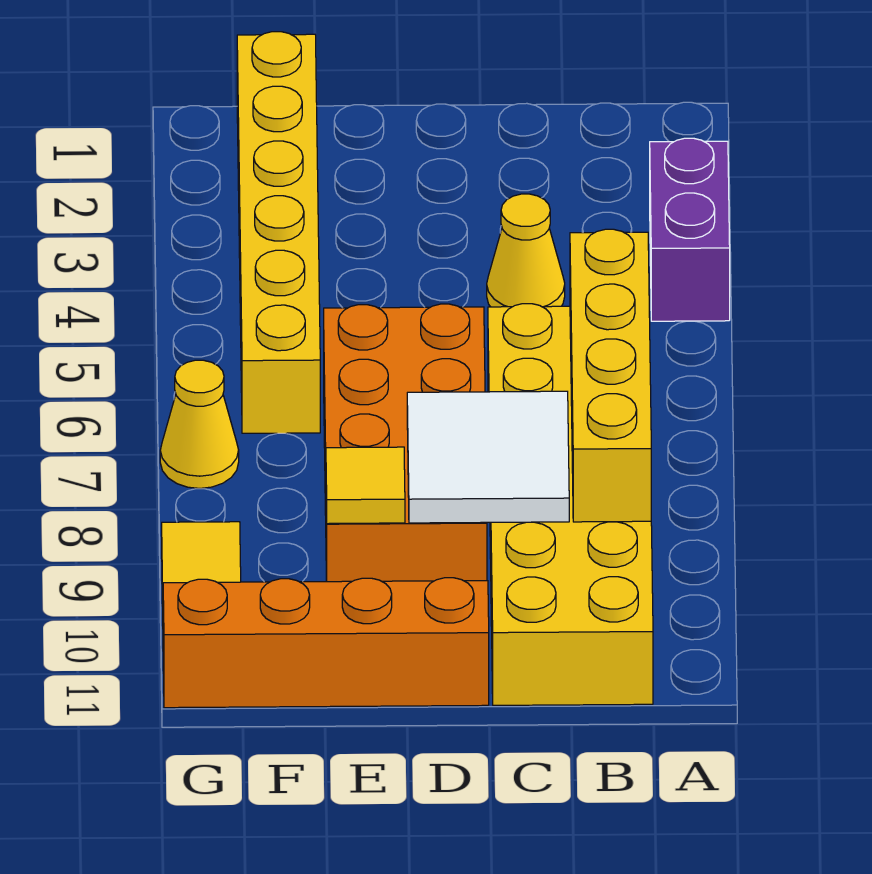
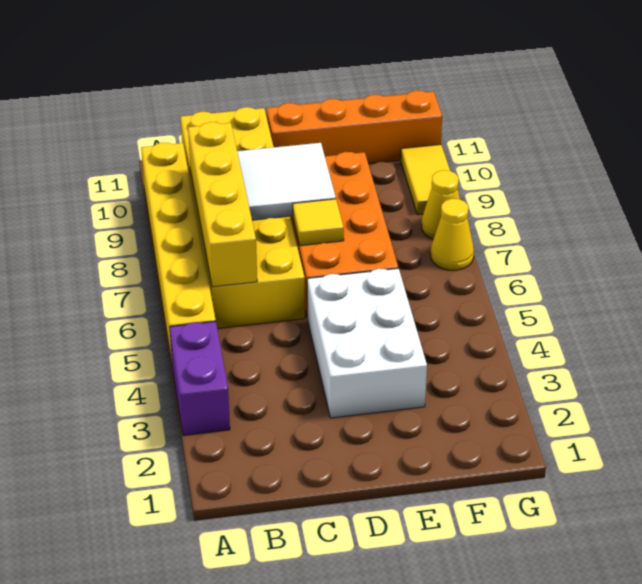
yellow cone C4 level 1 -> yellow cone G8 level 1
none -> white brick D3:E5 level 1
yellow tile E9 level 2 -> yellow tile D7 level 2
yellow brick F1:F6 level 1 -> yellow brick A5:A10 level 1

